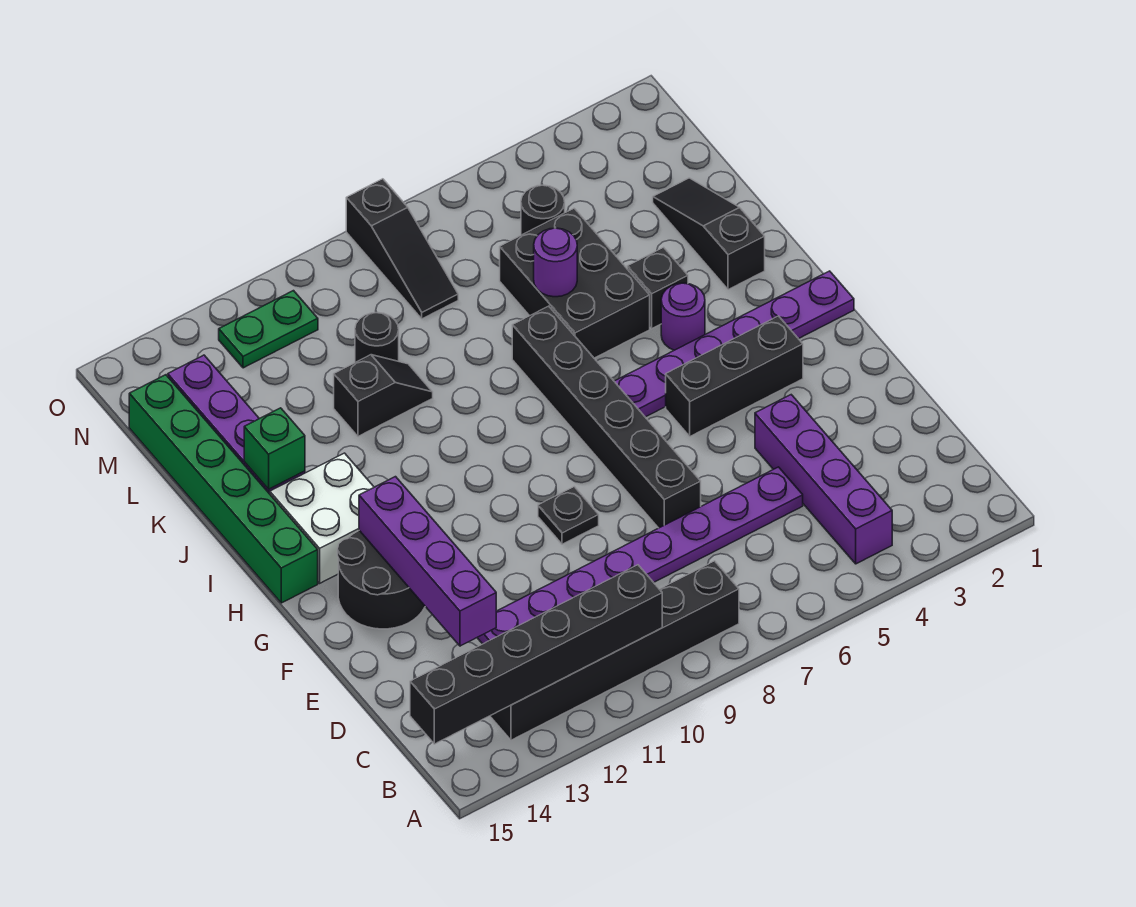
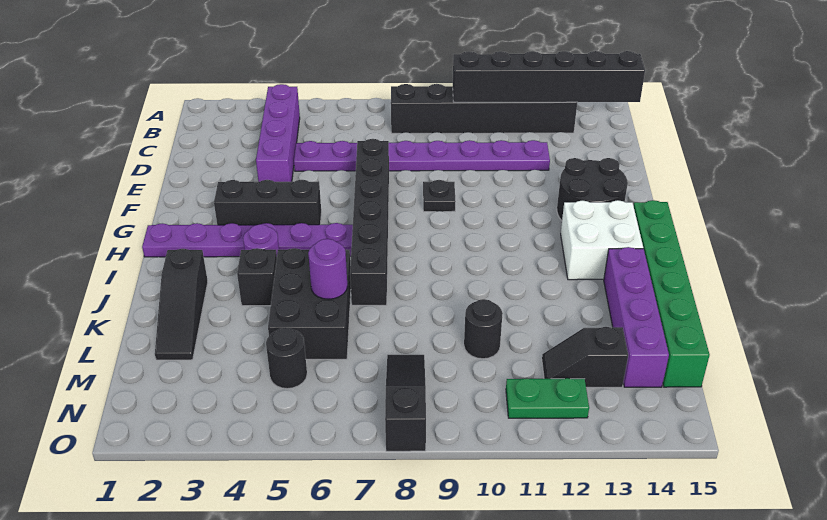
purple brick D13:G13 level 2 -> none
green brick J14 level 2 -> none
black slope K10:K11 level 1 top 11 -> black slope M12:M13 level 1 top 13

